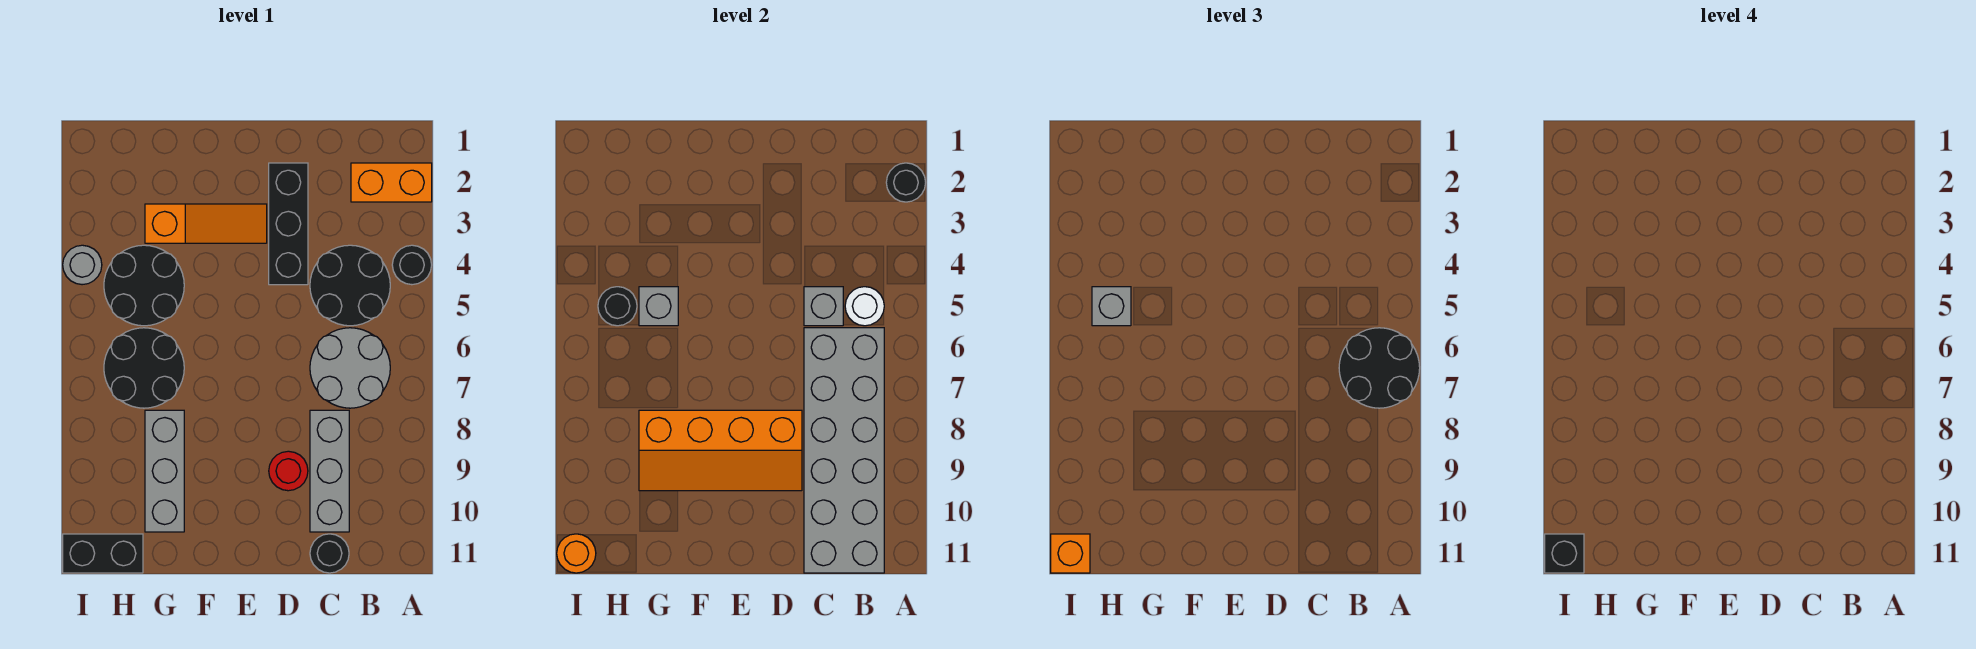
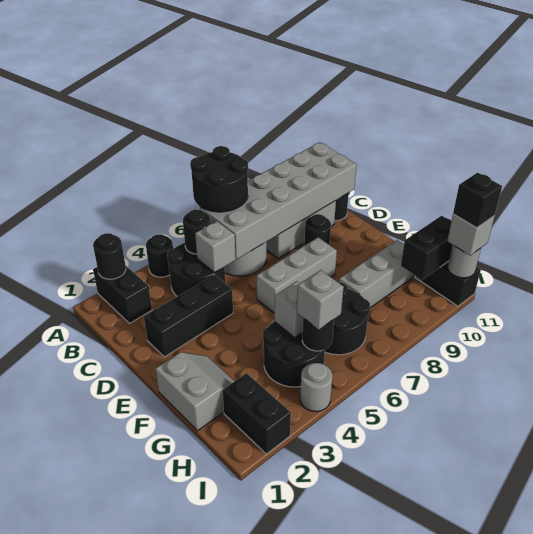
orange brick A2:B2 level 1 -> black brick A2:B2 level 1
white round brick B5 level 2 -> black round brick B5 level 2
orange slope D8:G9 level 2 top 8 -> none
red round brick D9 level 1 -> black round brick D9 level 1
orange slope E3:G3 level 1 top G -> none
none -> grey brick E6:E8 level 1
none -> grey slope F1:G2 level 1 top 1
none -> black brick H2:I2 level 1
none -> black brick H10:H11 level 2
orange round brick I11 level 2 -> grey round brick I11 level 2
orange brick I11 level 3 -> grey brick I11 level 3

